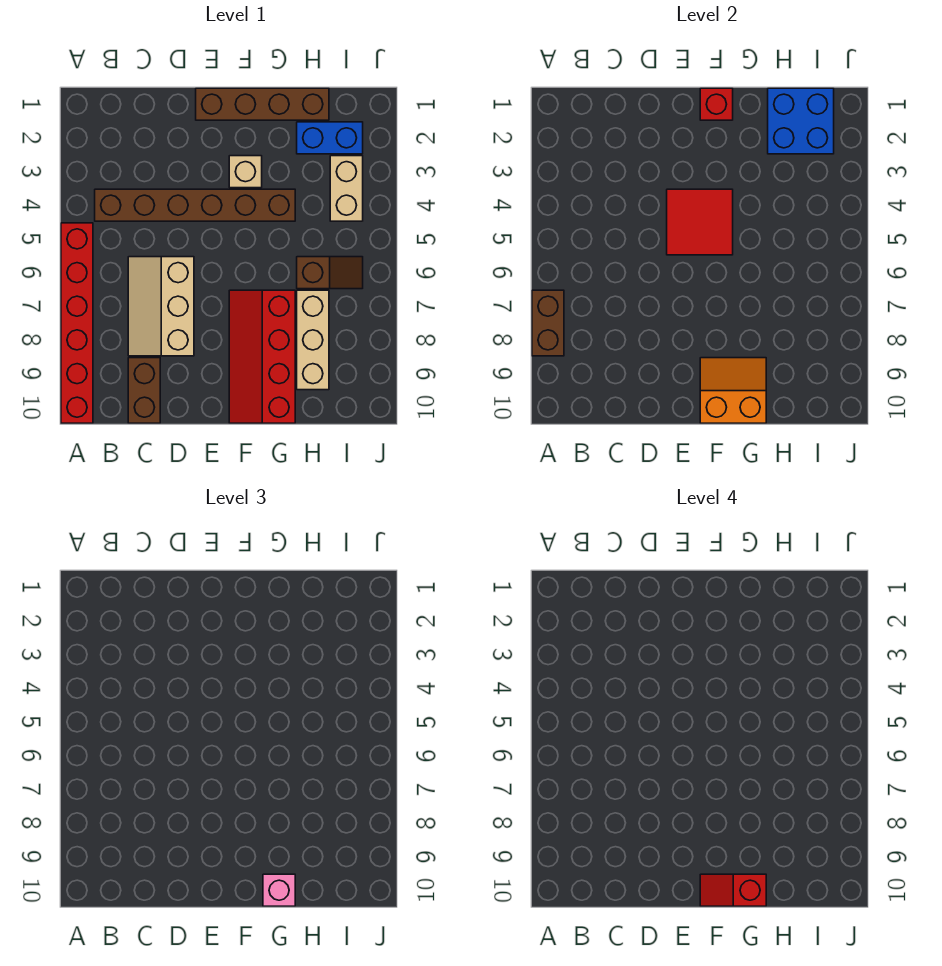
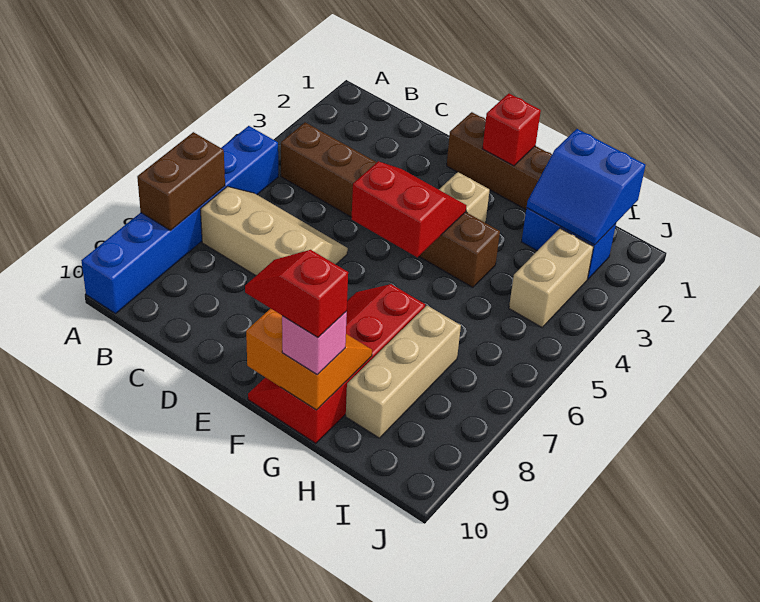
red brick A5:A10 level 1 -> blue brick A5:A10 level 1
tan slope C6:D8 level 1 top D -> tan slope B6:D7 level 1 top 7
brown brick C9:C10 level 1 -> none
red tile E4:F5 level 2 -> red slope E4:F5 level 2 top 5
blue brick H1:I2 level 2 -> blue slope H1:I2 level 2 top 1
brown slope H6:I6 level 1 top H -> none

